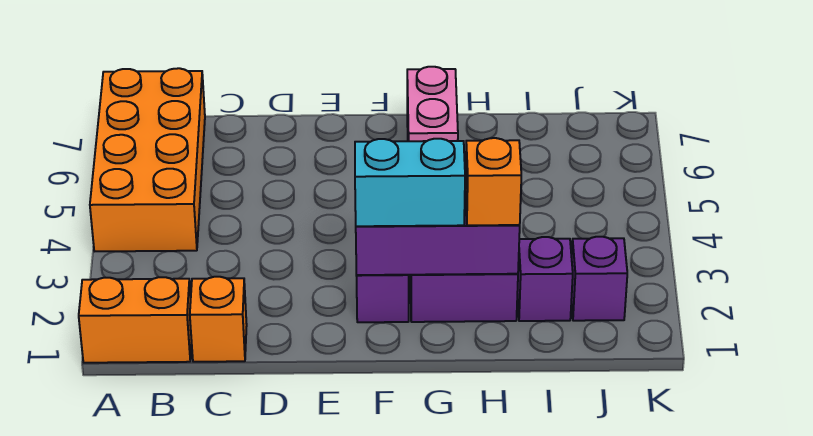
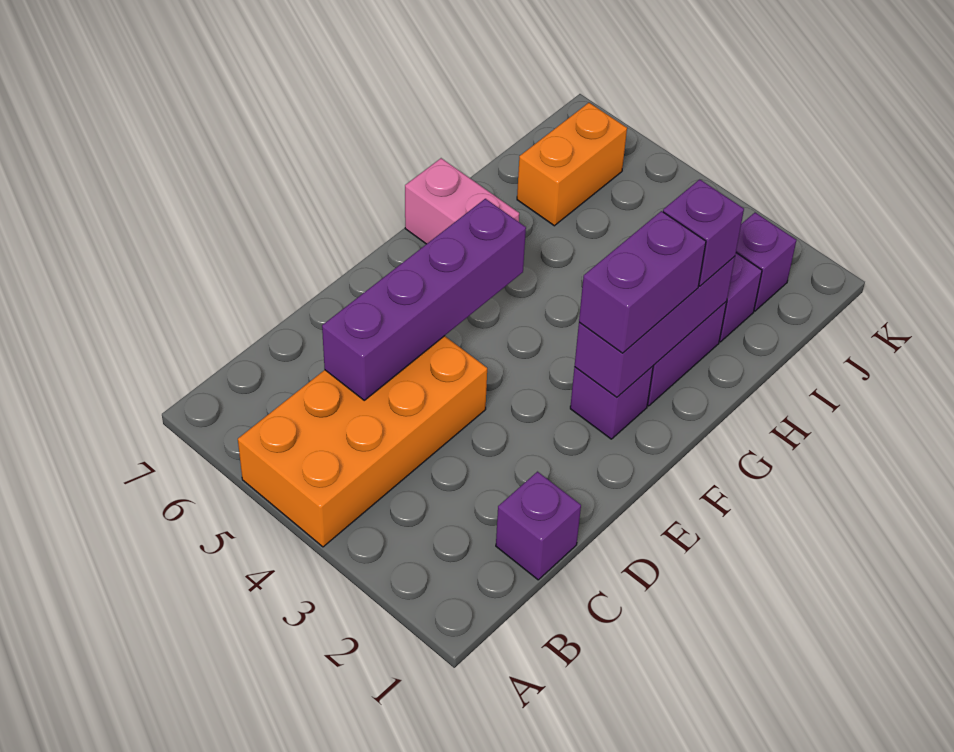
orange brick A1:B1 level 1 -> orange brick I6:J6 level 1
orange brick A4:B7 level 1 -> orange brick A4:D5 level 1
orange brick C1 level 1 -> purple brick C1 level 1
none -> purple brick C5:F5 level 2
cyan brick F2:G2 level 3 -> purple brick F2:G2 level 3
orange brick H2 level 3 -> purple brick H2 level 3

